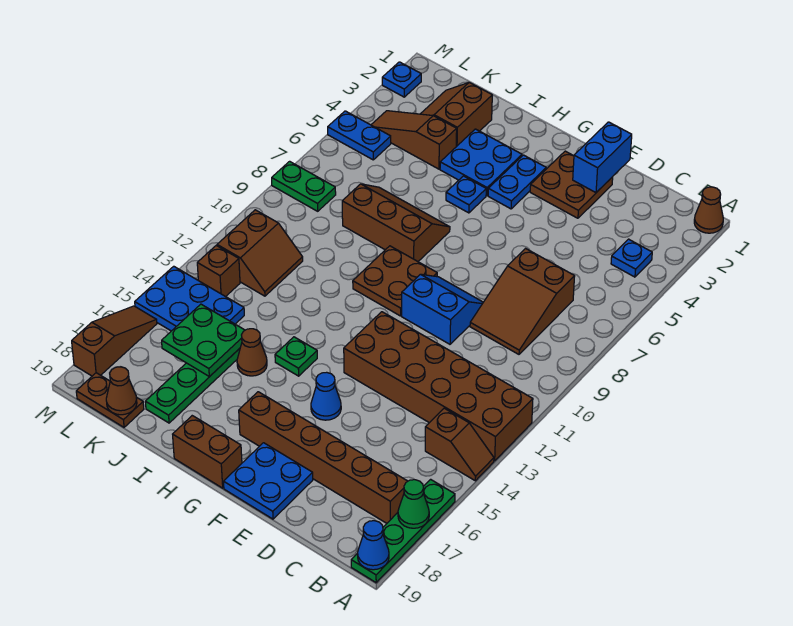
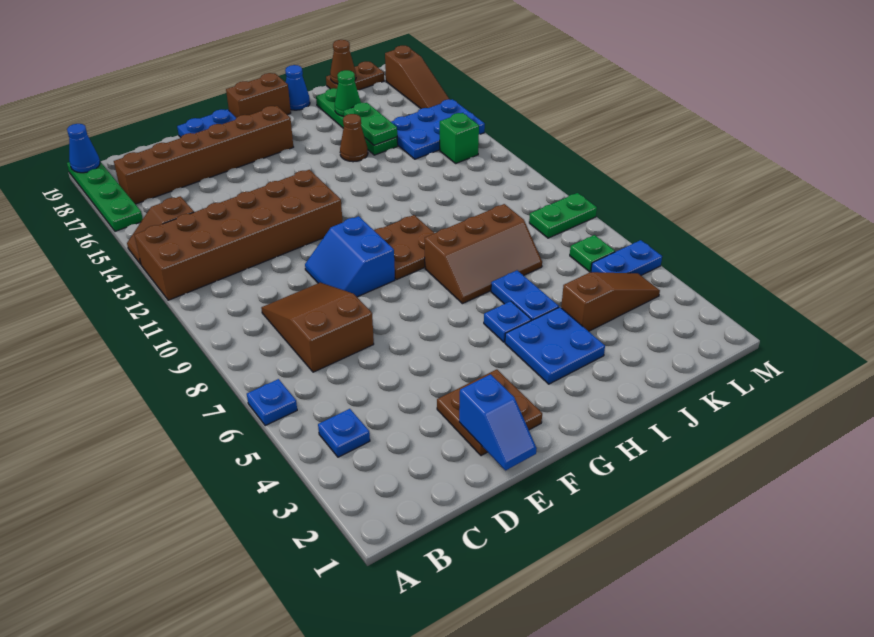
brown cone A1 level 1 -> none
green cone A17 level 2 -> green cone J17 level 2
blue brick E1:E2 level 2 -> blue slope E1:E2 level 2 top 2
blue slope E9:F10 level 1 top 10 -> blue slope E9:F10 level 1 top F
blue cone F15 level 1 -> blue cone I19 level 1
blue plate G3:G4 level 1 -> blue plate I5:I6 level 1
green plate H14 level 1 -> green plate L6 level 1
brown slope J2:K3 level 1 top J -> none
green plate J15:K16 level 2 -> green plate J15:J16 level 2
brown slope K11:L12 level 1 top L -> none
brown brick L13 level 1 -> green brick L13 level 1
blue plate M2 level 1 -> blue plate A6 level 1

